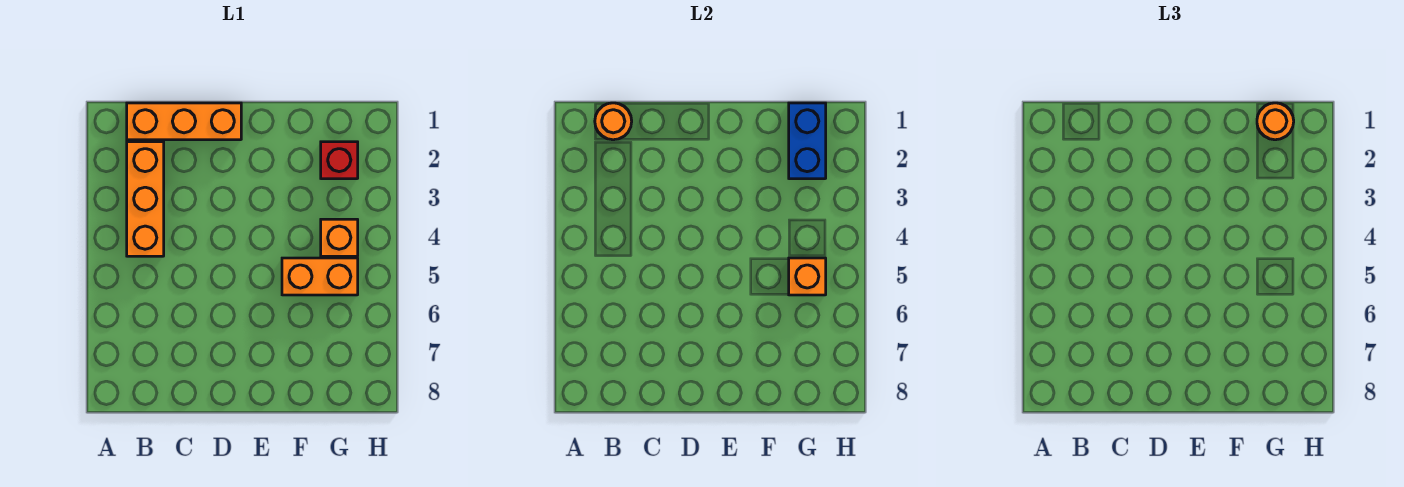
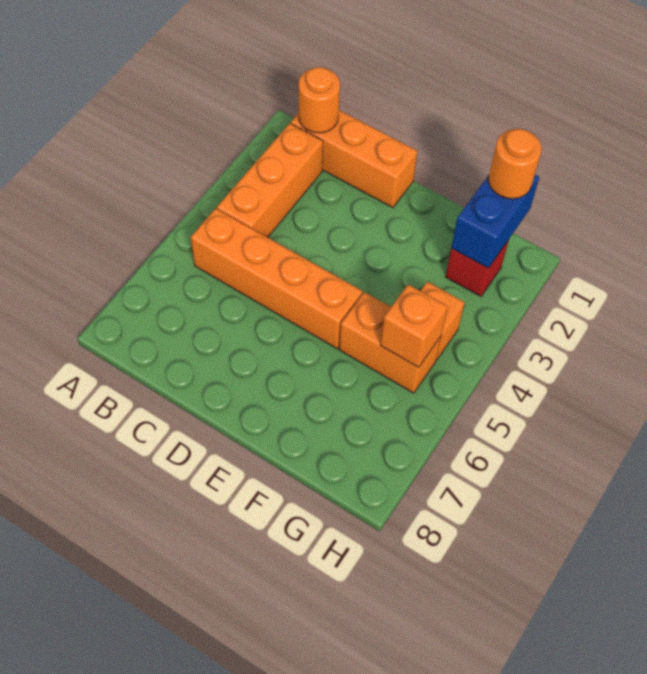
none -> orange brick B5:E5 level 1

